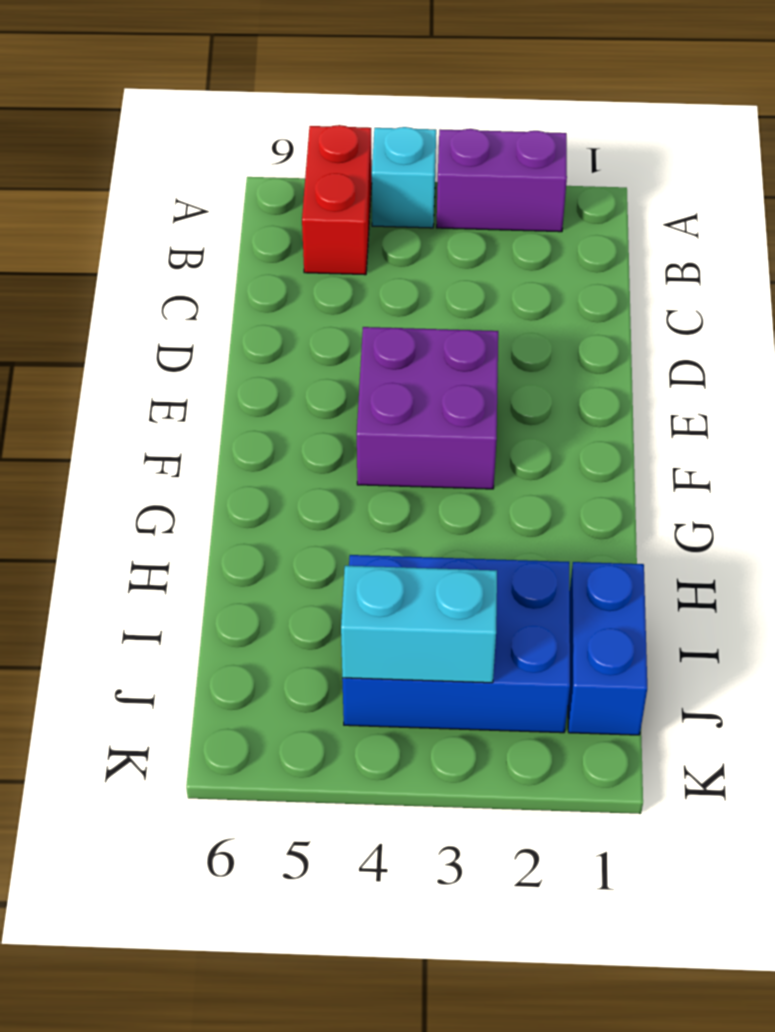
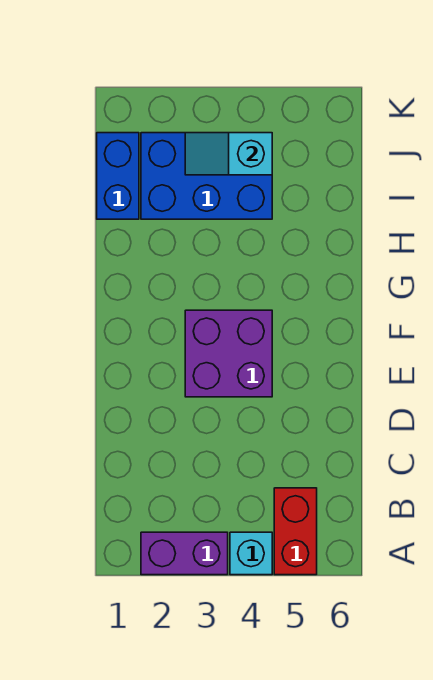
cyan brick J3:J4 level 2 -> cyan slope J3:J4 level 2 top 4

